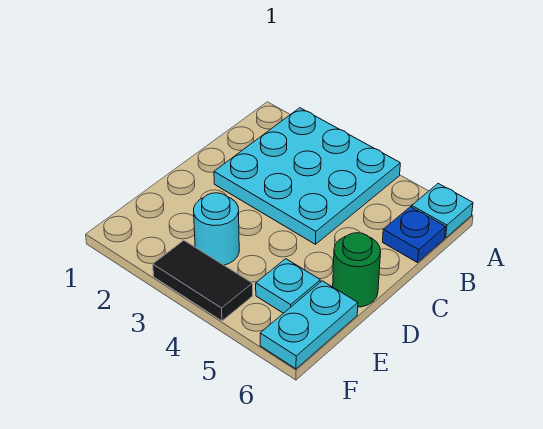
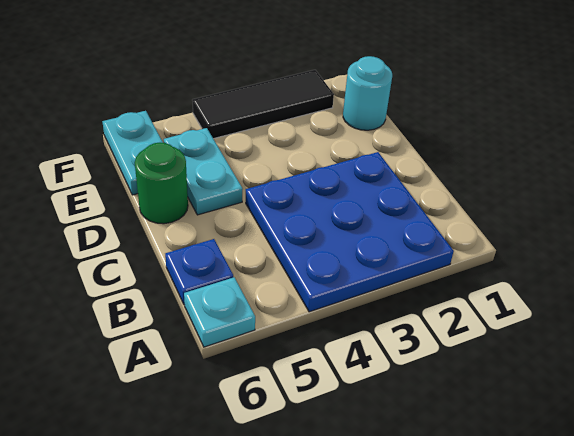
cyan plate A2:C4 level 1 -> blue plate A2:C4 level 1
cyan round brick E3 level 1 -> cyan round brick E1 level 1
cyan plate E5 level 1 -> cyan plate D5:E5 level 1
black tile F3:F4 level 1 -> black tile F2:F4 level 1

